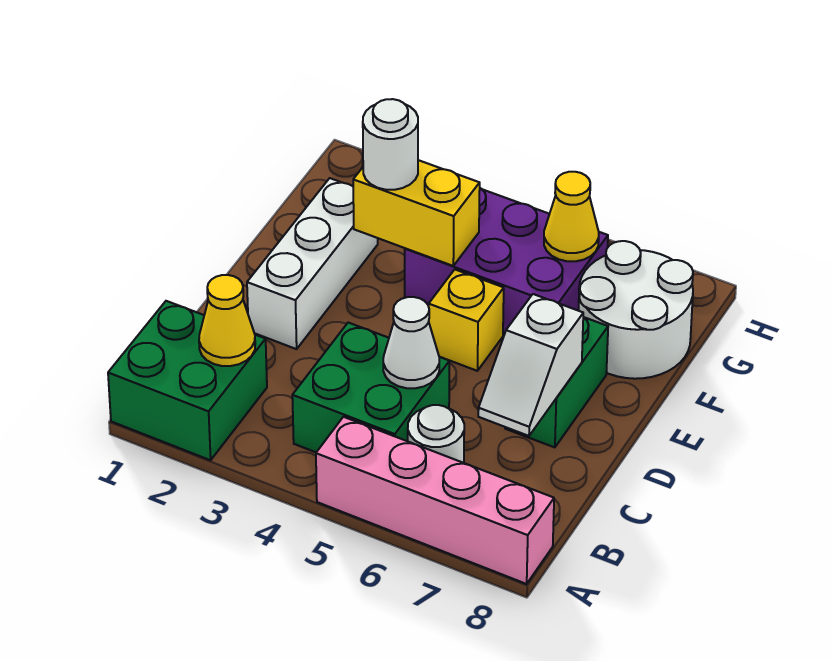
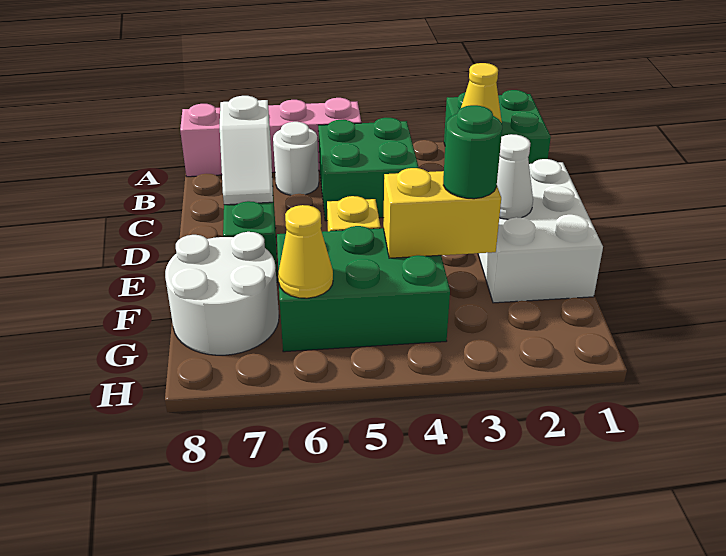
white cone C5 level 2 -> white cone E2 level 2
white slope C7:D7 level 2 top D -> white slope C7:D7 level 2 top C
white brick D2:F2 level 1 -> white brick D1:F2 level 1
white round brick F3 level 3 -> green round brick F3 level 3
purple brick F4:G6 level 1 -> green brick F4:G6 level 1

